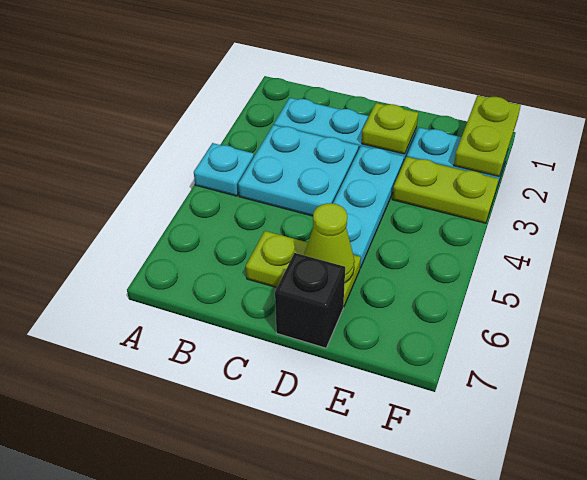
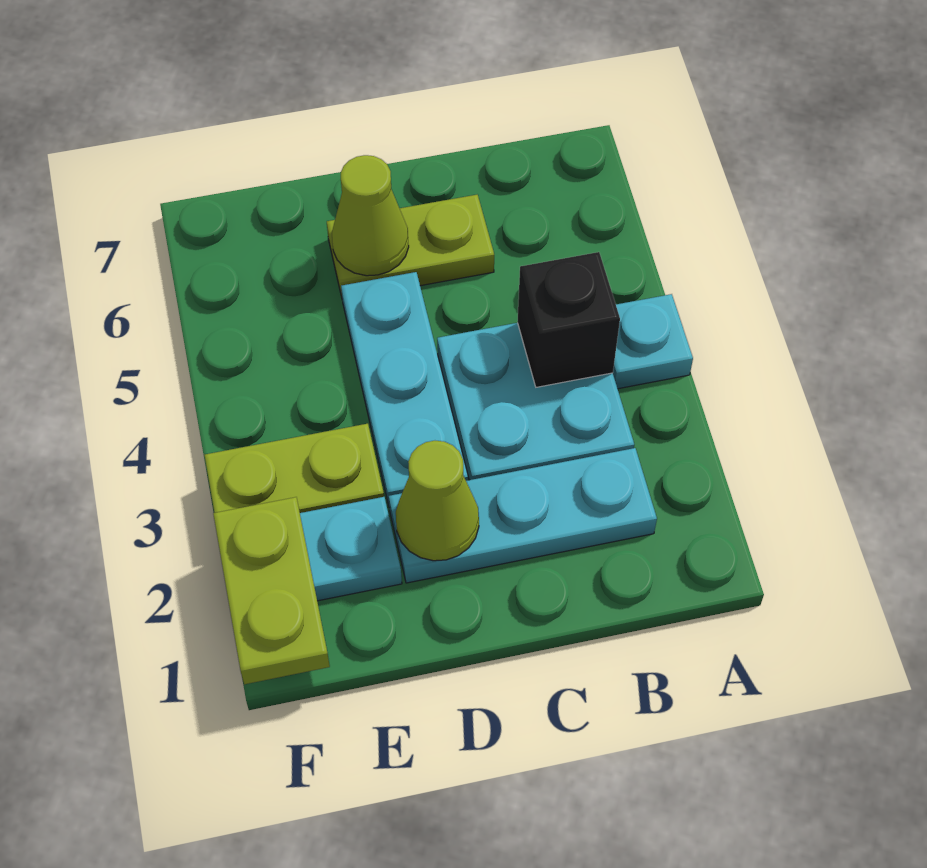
lime plate D2 level 2 -> lime cone D2 level 2
black brick D7 level 1 -> black brick B4 level 2

